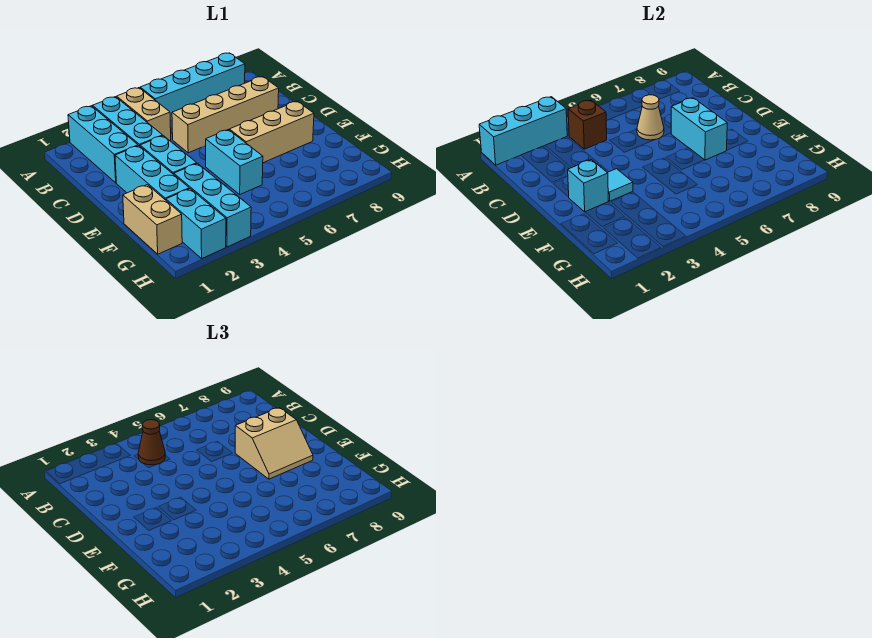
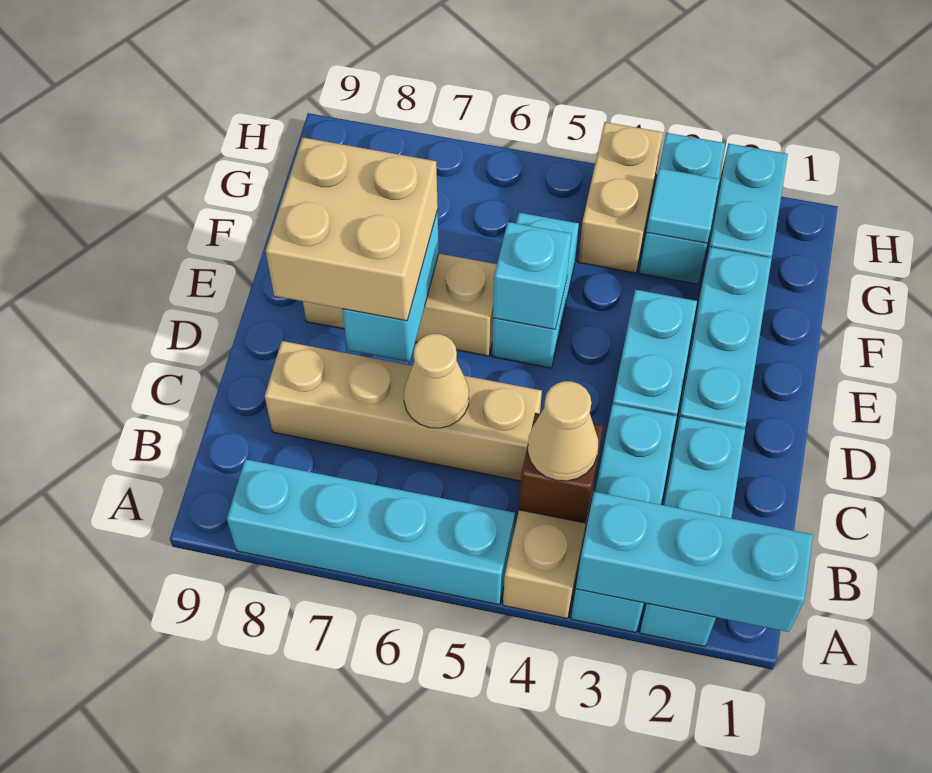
brown cone B4 level 3 -> tan cone B4 level 3
tan slope D7:E8 level 3 top D -> tan brick D7:E8 level 3
cyan brick E2 level 2 -> cyan brick E5 level 2
cyan tile E3 level 2 -> cyan tile G3 level 2
tan brick F1:G1 level 1 -> tan brick G4:H4 level 1
cyan brick F3:H3 level 1 -> cyan brick G3:H3 level 1

